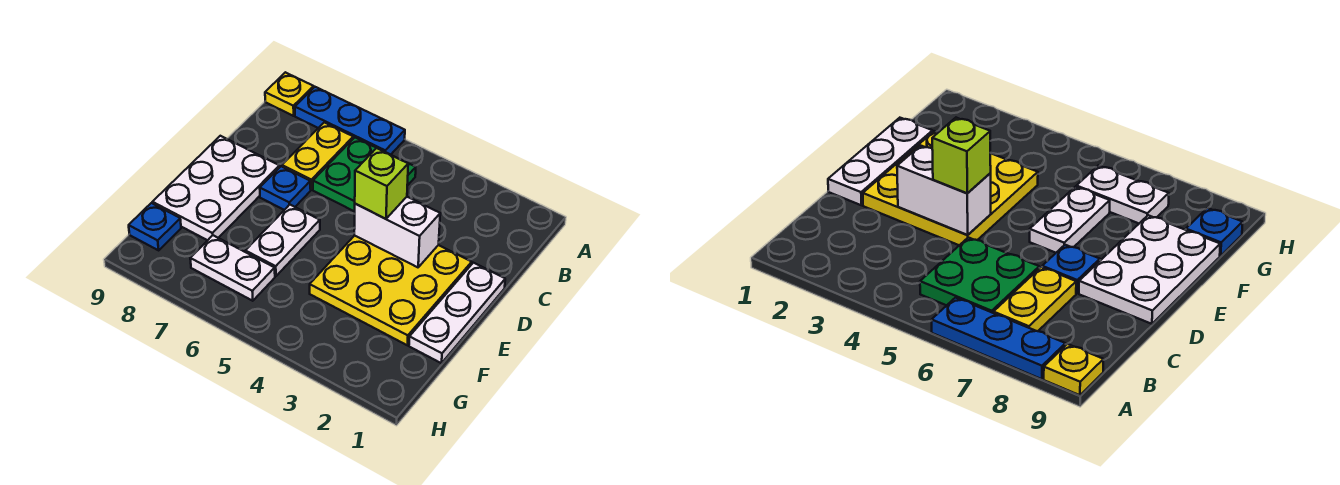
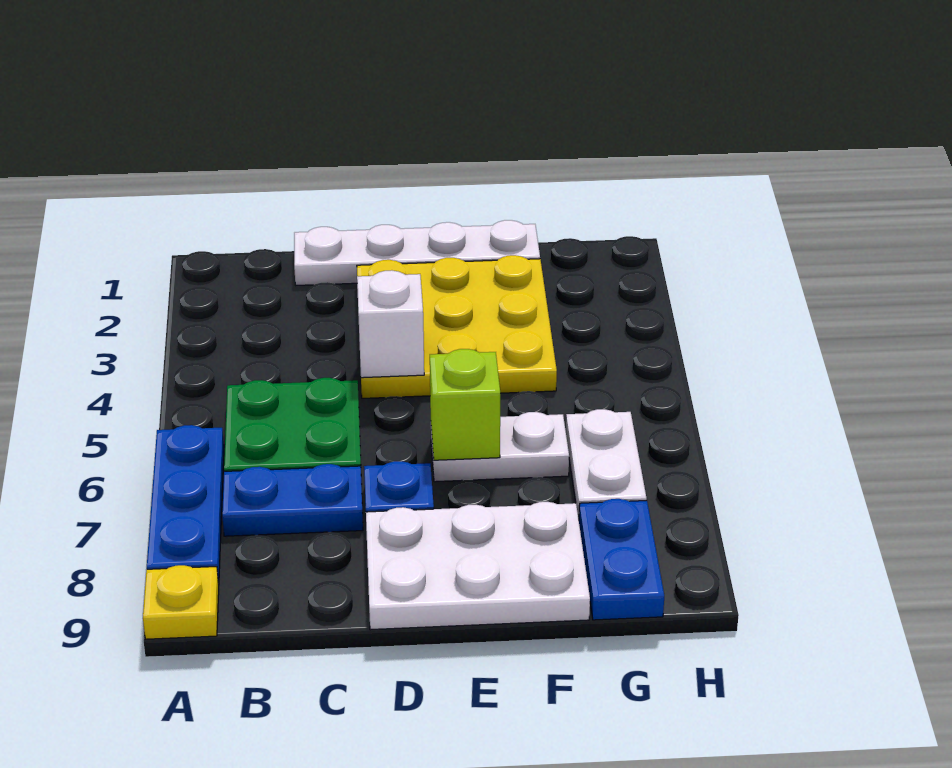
yellow plate B7:C7 level 1 -> blue plate B7:C7 level 1
white plate D1:F1 level 1 -> white plate C1:F1 level 1
white brick D3:D4 level 2 -> white brick D4 level 2
lime brick D4 level 3 -> lime brick E6 level 2
blue plate G9 level 1 -> blue plate G8:G9 level 1

